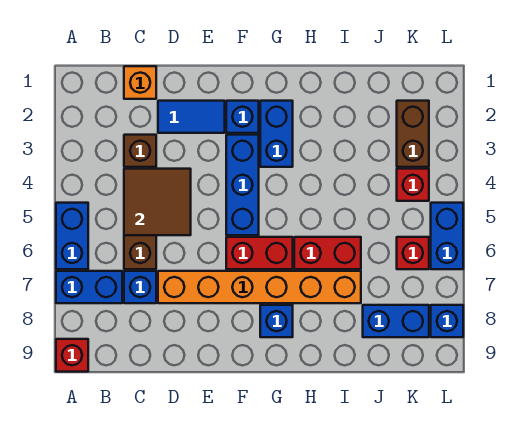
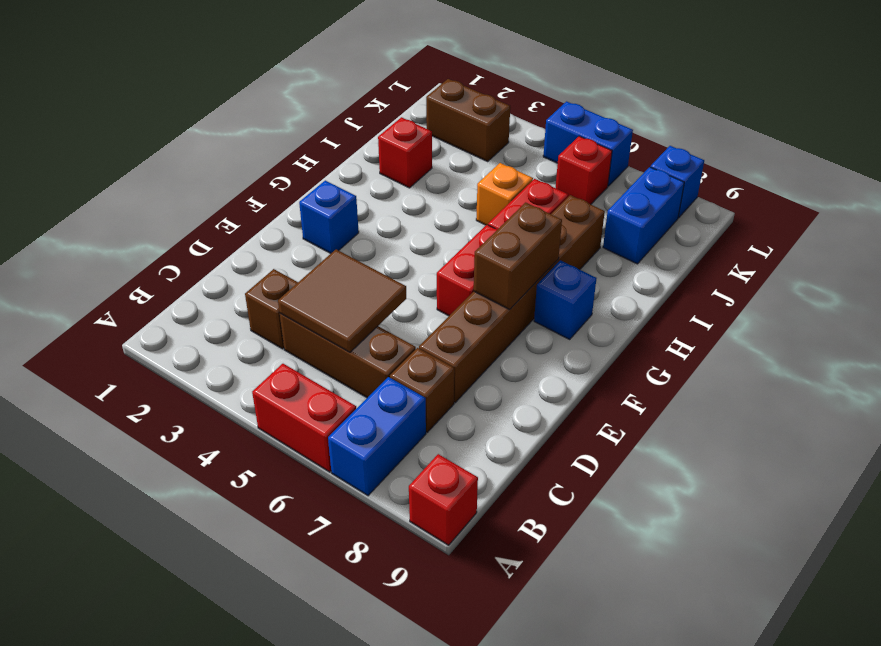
blue brick A5:A6 level 1 -> red brick A5:A6 level 1
orange brick C1 level 1 -> orange brick I5 level 1
blue brick C7 level 1 -> brown brick C7 level 1
blue tile D2:E2 level 1 -> none
orange brick D7:I7 level 1 -> brown brick D7:I7 level 1
blue brick F3:F5 level 1 -> none
none -> brown brick F7:G7 level 2
blue brick G2:G3 level 1 -> none
red brick K4 level 1 -> red brick I2 level 1

